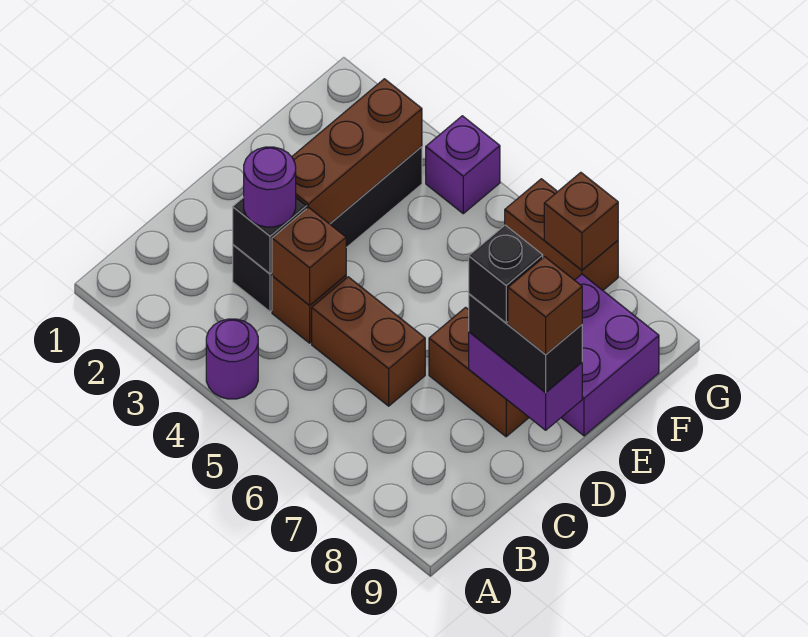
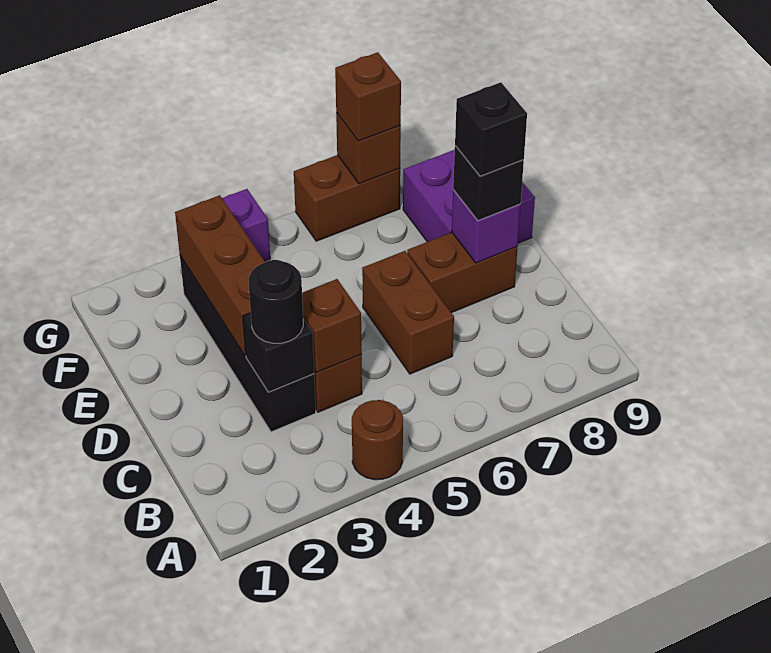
purple round brick A4 level 1 -> brown round brick A4 level 1
purple round brick C3 level 3 -> black round brick C3 level 3
brown brick C5:C6 level 1 -> brown brick C6:D6 level 1
purple brick D8:D9 level 2 -> purple brick D8 level 2
black brick D8:D9 level 3 -> black brick D8 level 3
brown brick D9 level 4 -> brown brick G7 level 3

